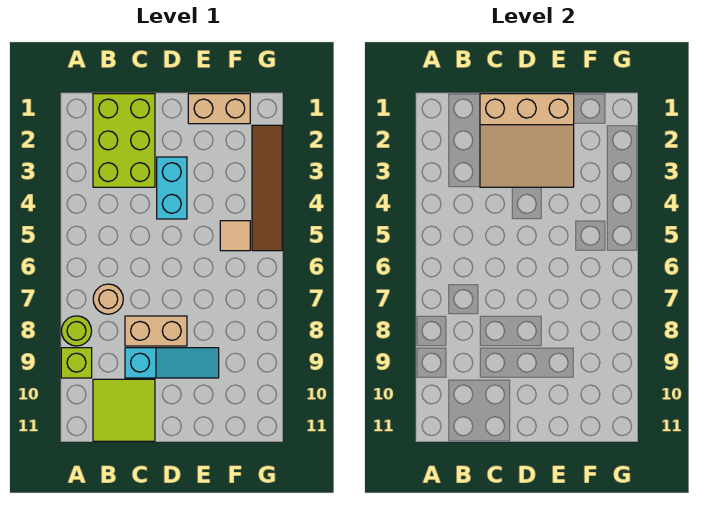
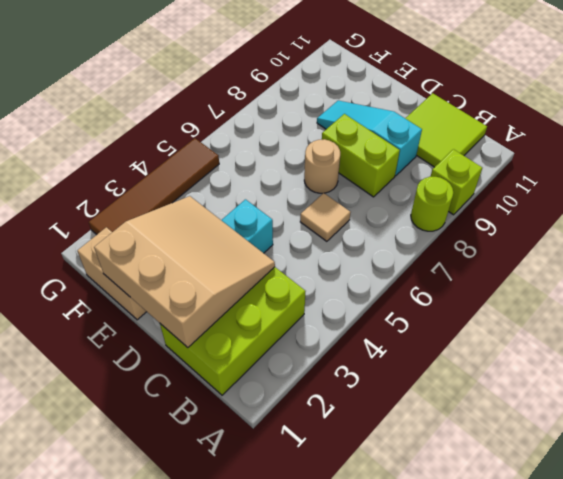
tan round brick B7 level 1 -> tan round brick D7 level 1
tan brick C8:D8 level 1 -> lime brick C8:D8 level 1
tan tile F5 level 1 -> tan tile C6 level 1

